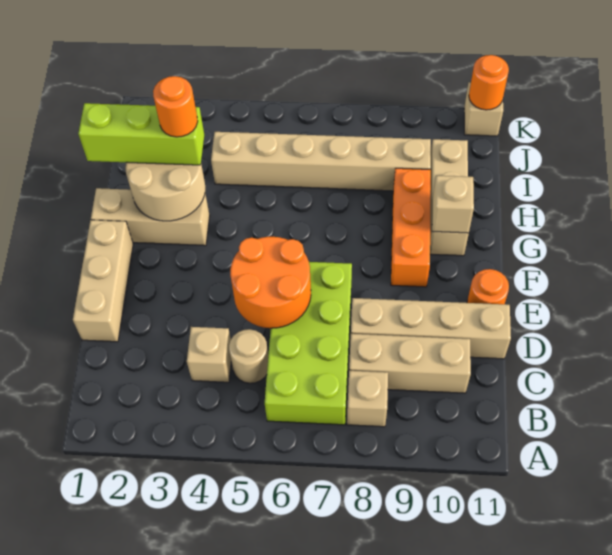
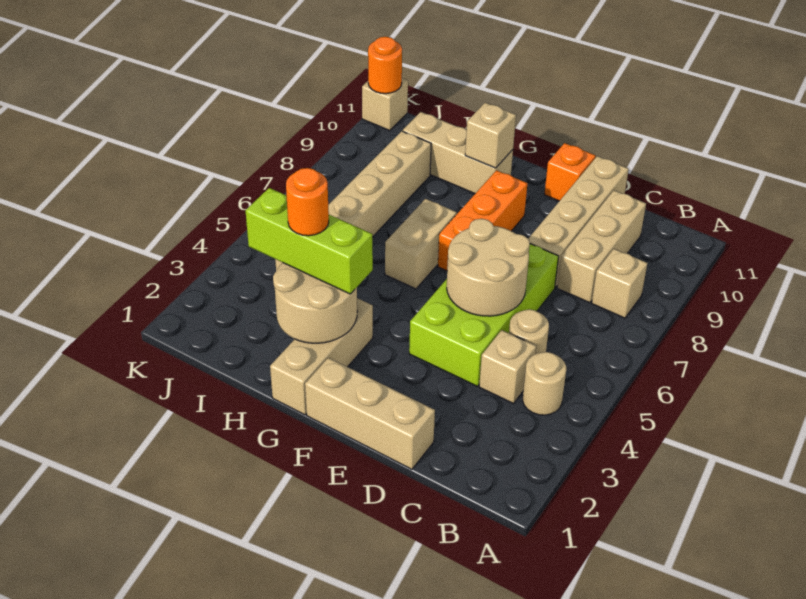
none -> tan round brick B4 level 1
lime brick B6:E7 level 1 -> lime brick D4:E7 level 1
orange round brick D5:E6 level 2 -> tan round brick D5:E6 level 2
orange round brick E11 level 1 -> orange brick E11 level 1
orange brick F9:H9 level 1 -> orange brick F7:F9 level 1
none -> tan brick G6:G7 level 1
lime brick H1:H3 level 3 -> lime brick G3:I3 level 3

